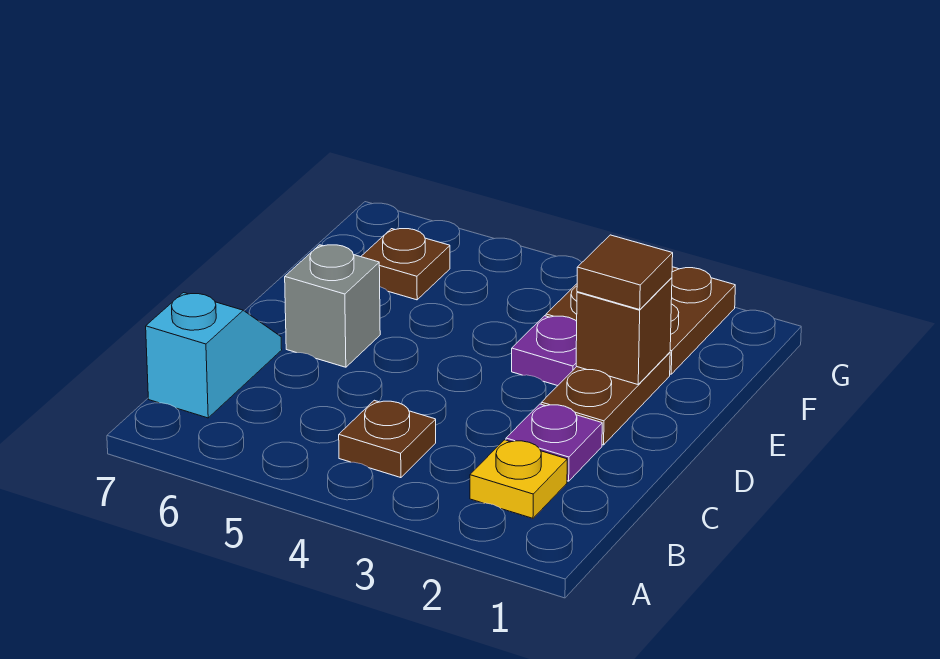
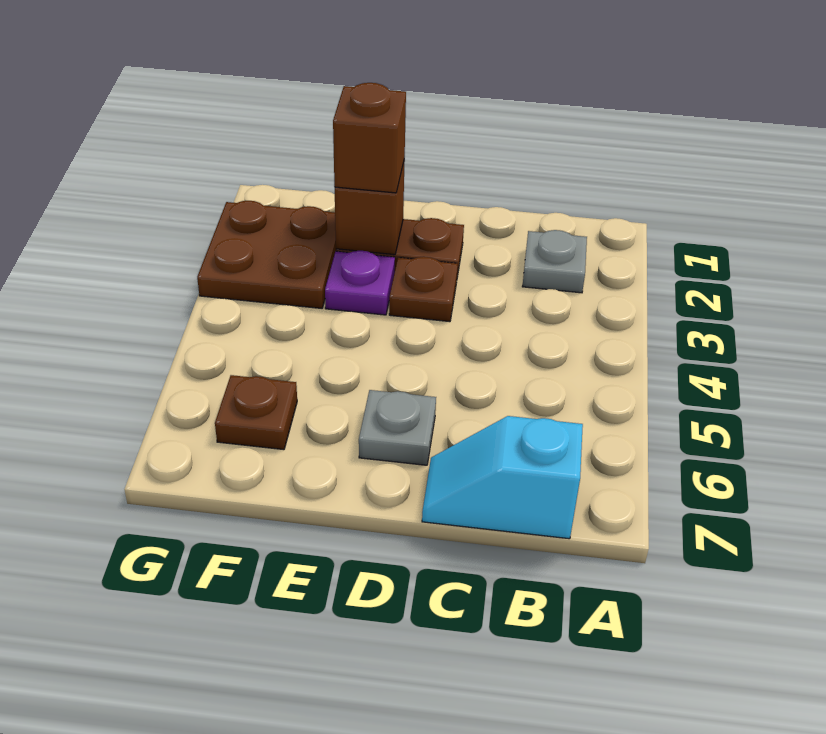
yellow plate B2 level 1 -> grey plate B2 level 1
brown plate B4 level 1 -> brown plate D3 level 1
purple plate C2 level 1 -> none
grey brick D6 level 1 -> grey plate D6 level 1
brown tile E2 level 3 -> brown brick E2 level 3

